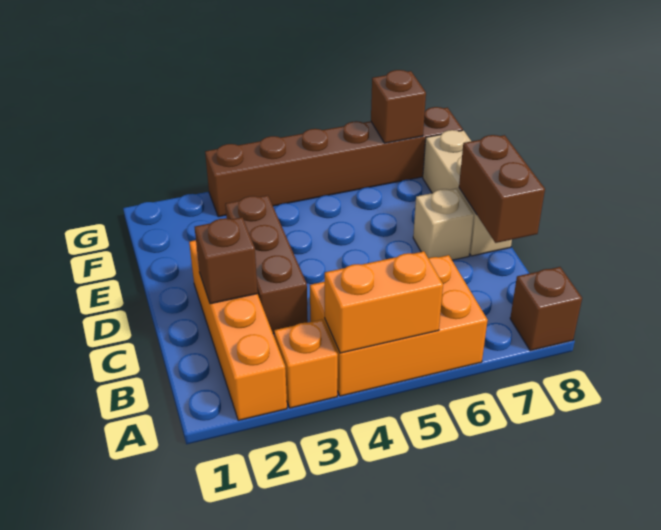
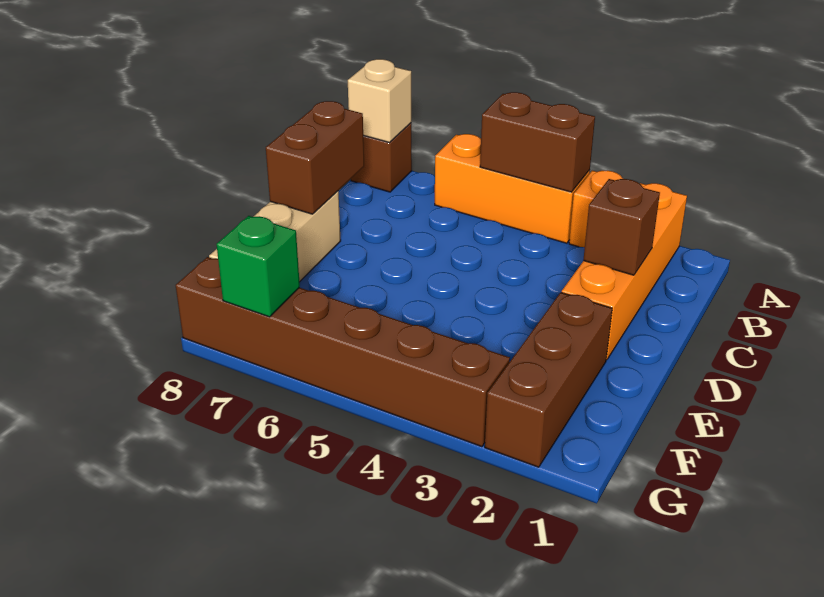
orange brick A4:B6 level 1 -> orange brick A4:A6 level 1
orange brick A4:A5 level 2 -> brown brick A4:A5 level 2
brown brick C3:E3 level 1 -> brown brick E2:G2 level 1
tan brick D7 level 1 -> tan brick A8 level 2
brown brick G7 level 2 -> green brick G7 level 2

